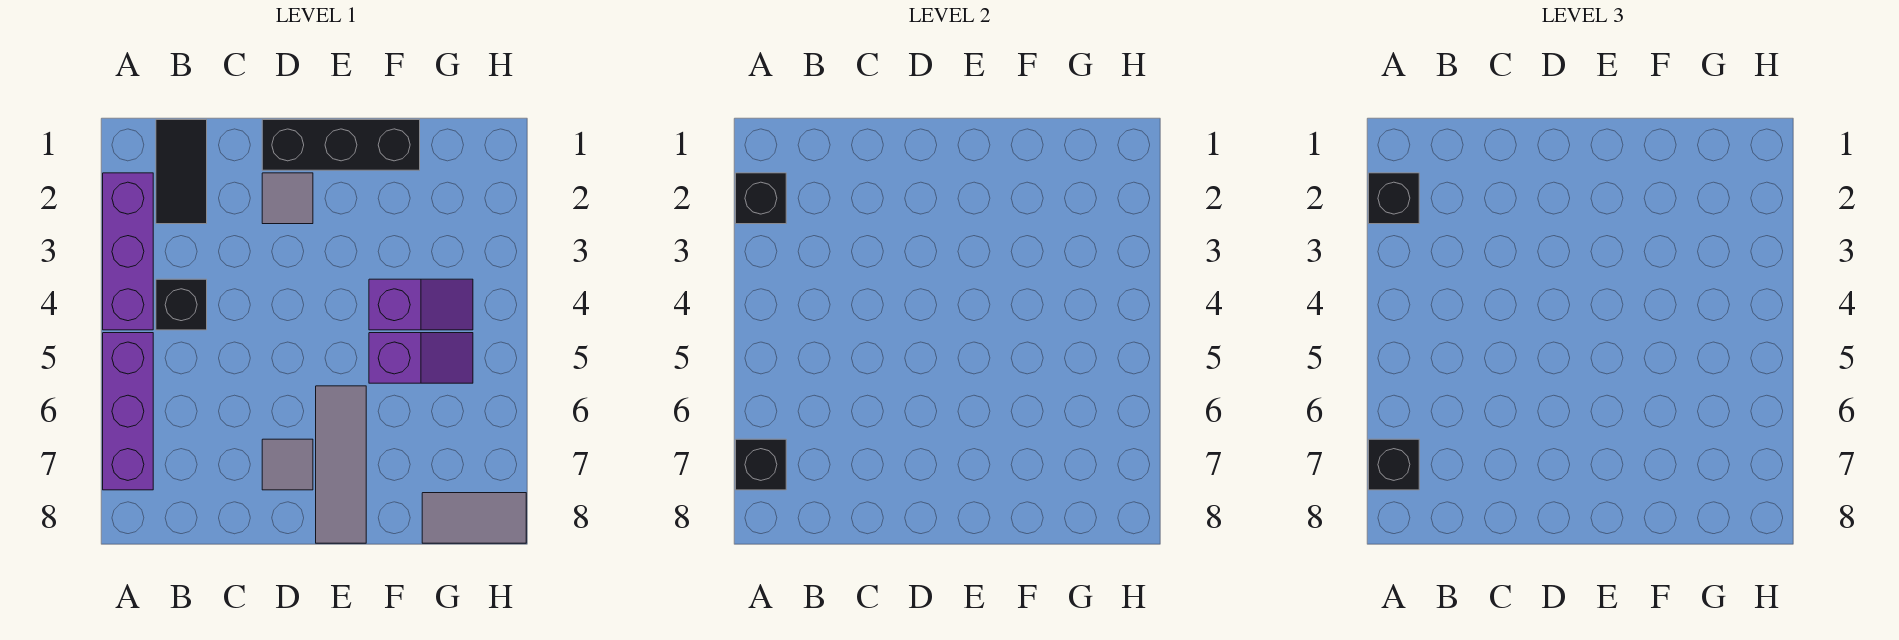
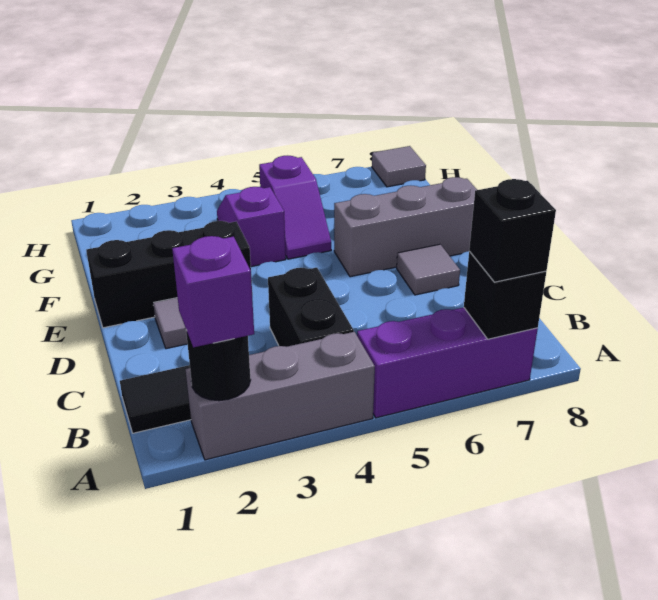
purple brick A2:A4 level 1 -> grey brick A2:A4 level 1
black brick A2 level 2 -> black round brick A2 level 2
black brick A2 level 3 -> purple brick A2 level 3
black brick B4 level 1 -> black brick B4:C4 level 1
black brick D1:F1 level 1 -> black brick E1:E3 level 1
grey tile E6:E8 level 1 -> grey brick E6:E8 level 1
purple slope F5:G5 level 1 top F -> purple slope F5:G5 level 1 top G
grey tile G8:H8 level 1 -> grey tile H8 level 1

